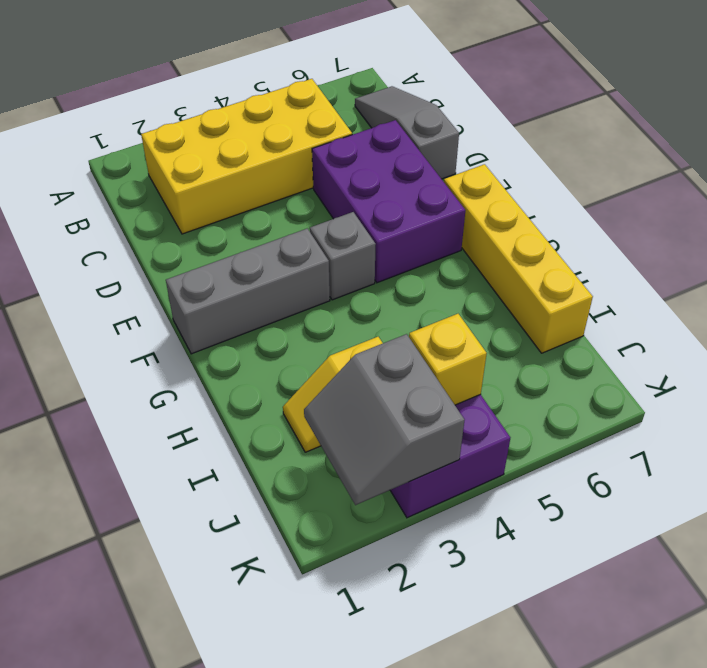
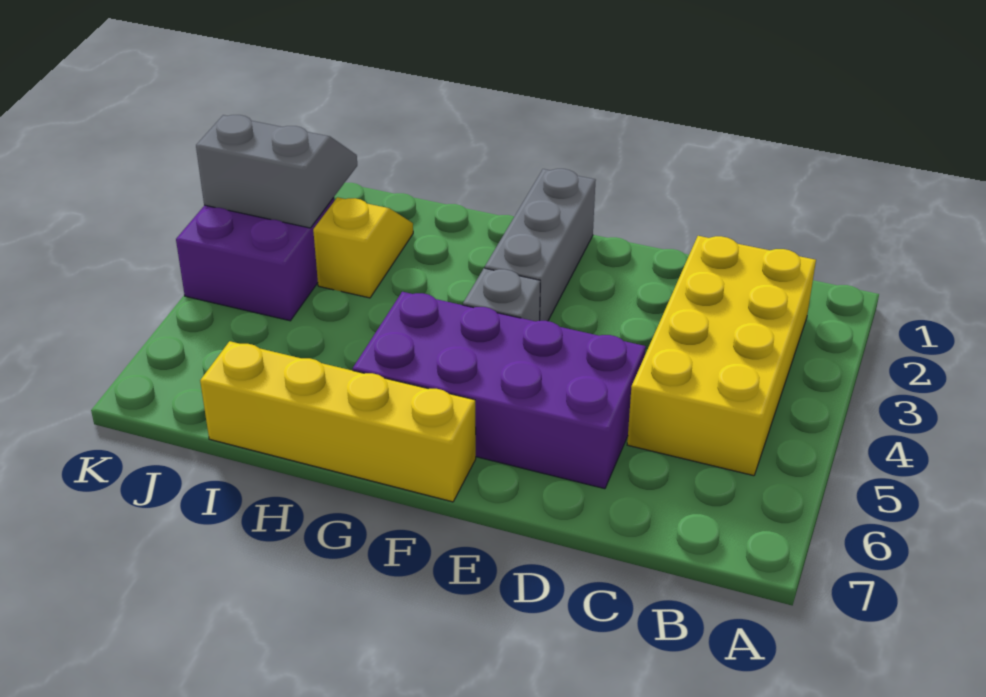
grey slope B7:D7 level 1 top D -> none
purple brick D5:F6 level 1 -> purple brick D5:G6 level 1
yellow brick J4 level 2 -> none

